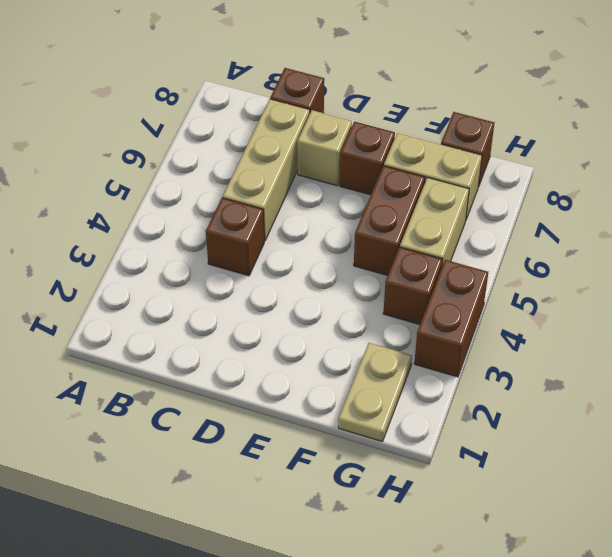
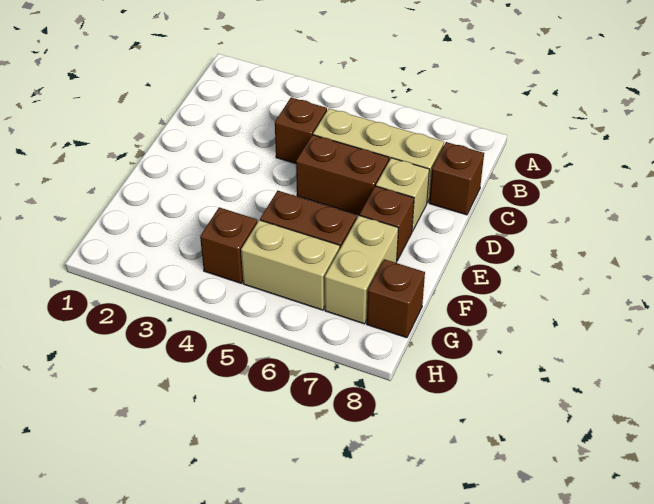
tan plate G1:G2 level 1 -> none
brown brick H3:H4 level 1 -> brown brick D5:D6 level 1

